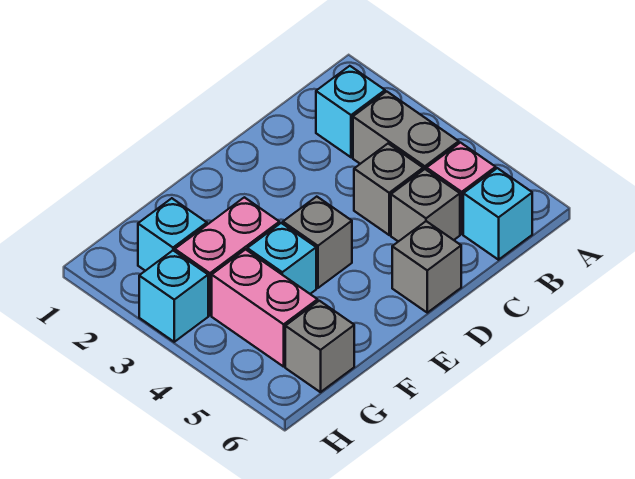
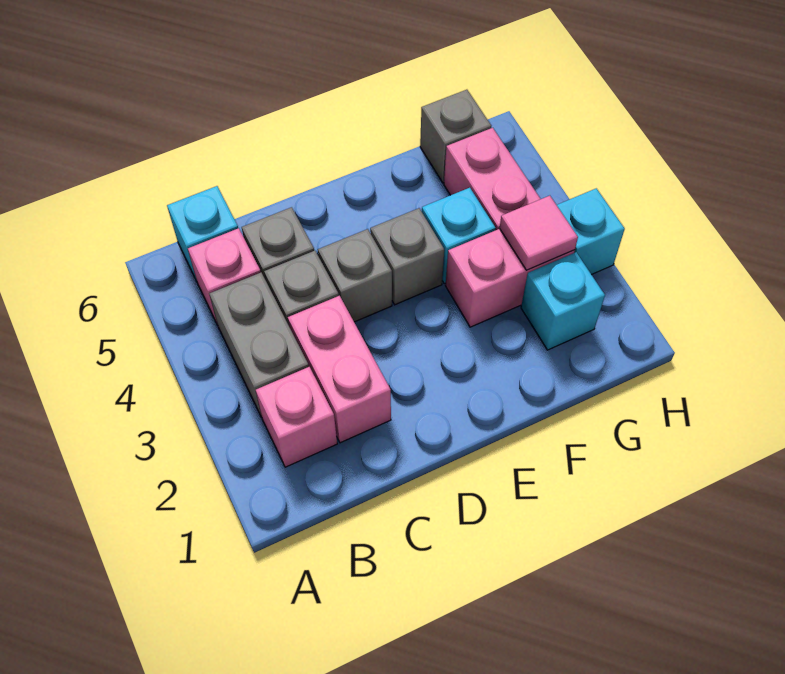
cyan brick B2 level 1 -> pink brick B2 level 1
none -> pink brick C2:C3 level 1
grey brick D6 level 1 -> grey brick D4 level 1
none -> pink tile G3 level 2

